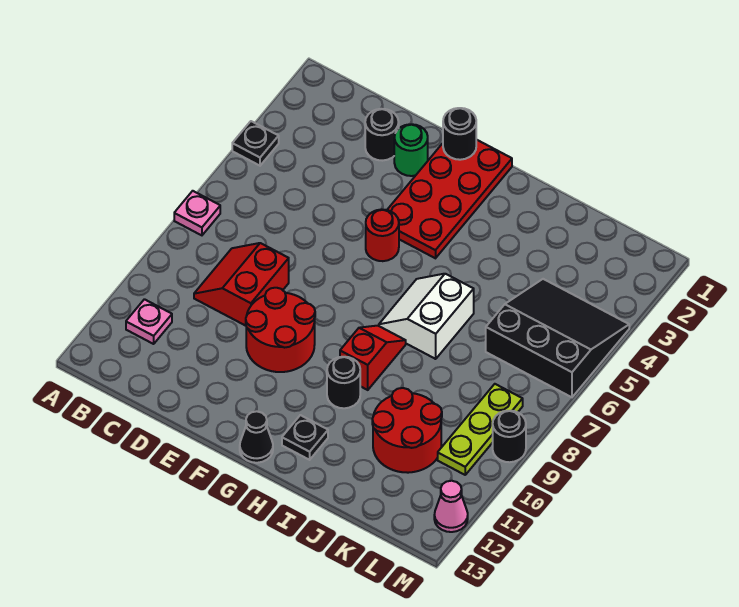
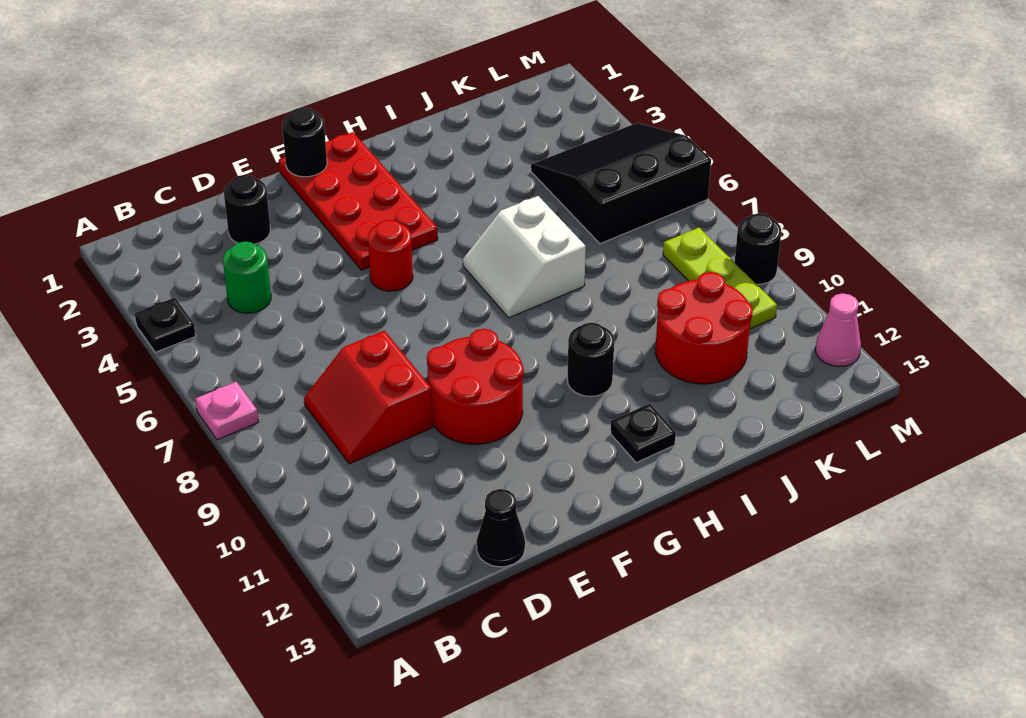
pink plate B11 level 1 -> none
green round brick E2 level 1 -> green round brick C4 level 1
black cone G13 level 1 -> black cone D13 level 1
red slope H8:H9 level 1 top 9 -> none

